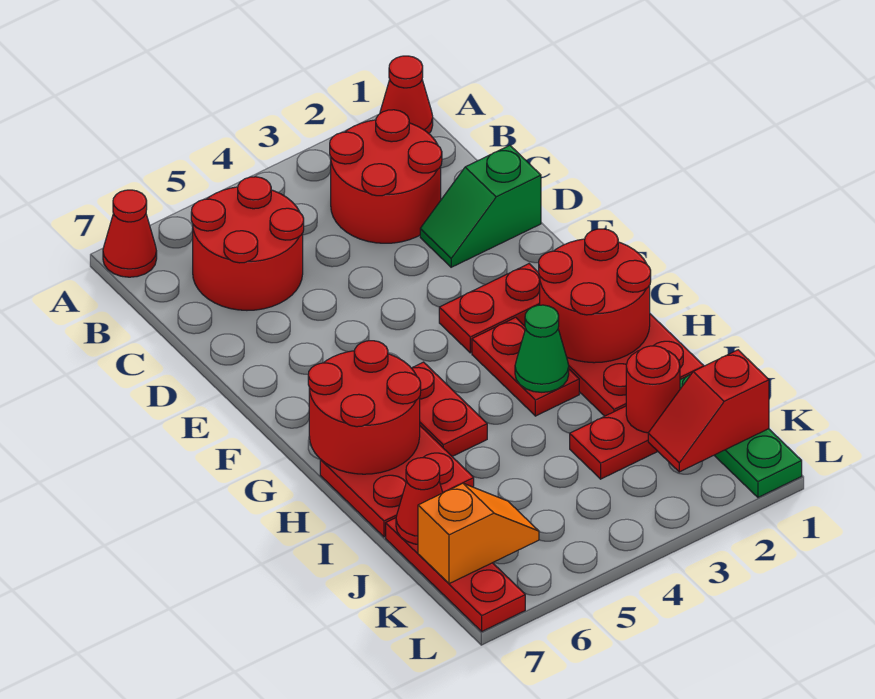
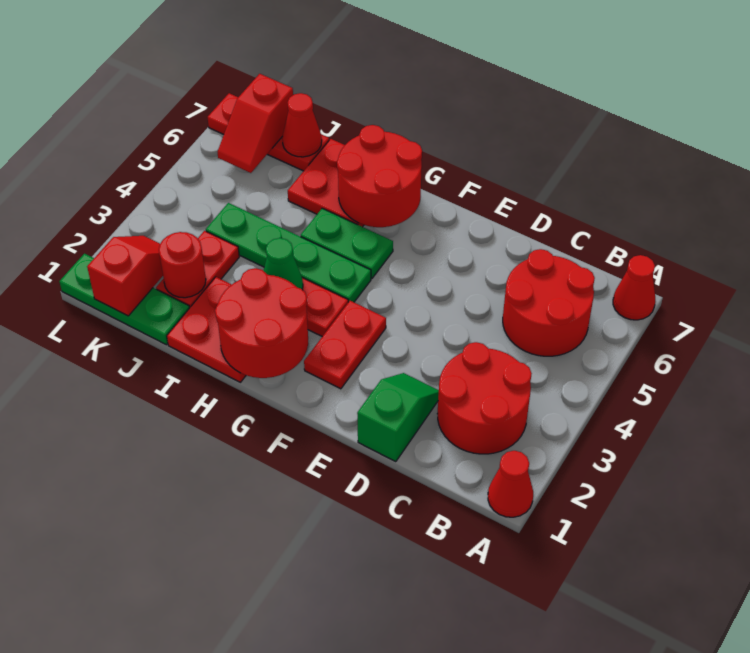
none -> green plate G4:J4 level 1
red plate G5:H5 level 1 -> green plate G5:H5 level 1
orange slope K6:K7 level 2 top 7 -> red slope K6:K7 level 2 top 7

